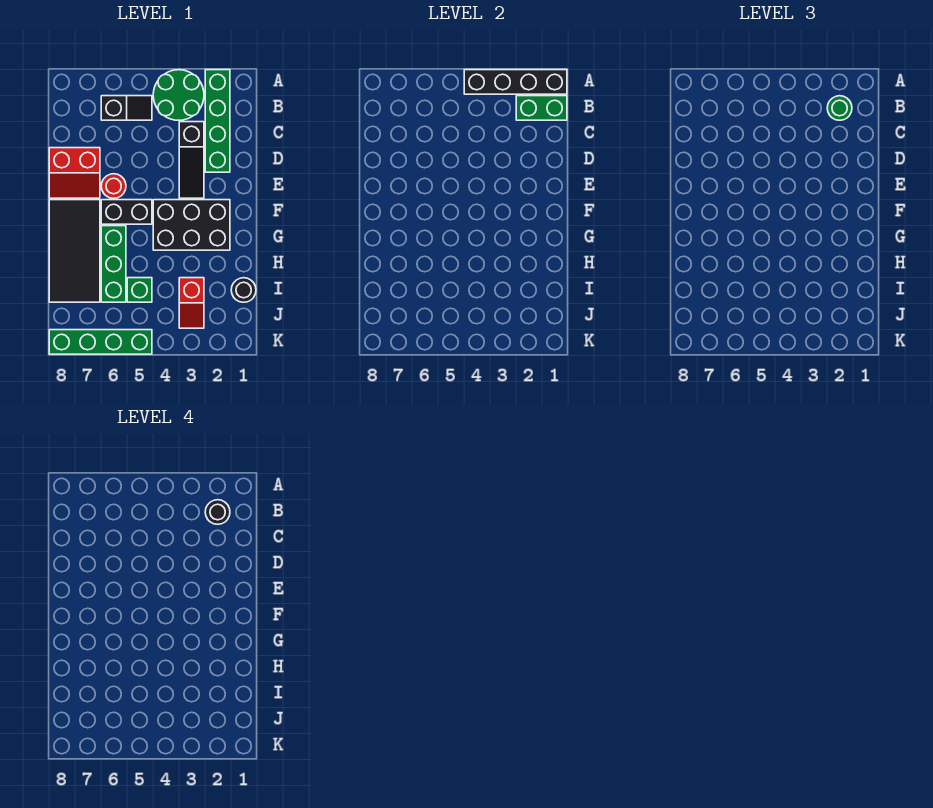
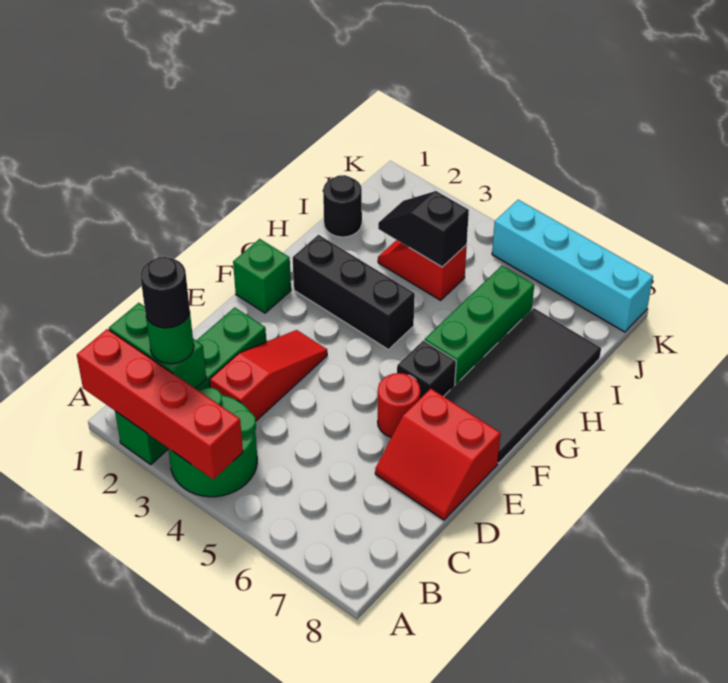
black brick A1:A4 level 2 -> red brick A1:A4 level 2
black slope B5:B6 level 1 top 6 -> black slope I3:I4 level 2 top 4
black slope C3:E3 level 1 top C -> red slope C3:E3 level 1 top C
red slope D7:E8 level 1 top D -> red slope D7:E8 level 1 top E
black brick F2:G4 level 1 -> black brick G2:G4 level 1
black brick F5:F6 level 1 -> black brick F6 level 1
red slope I3:J3 level 1 top I -> red slope I3:I4 level 1 top 4
green brick I5 level 1 -> green brick F1 level 1
green brick K5:K8 level 1 -> cyan brick K5:K8 level 1

